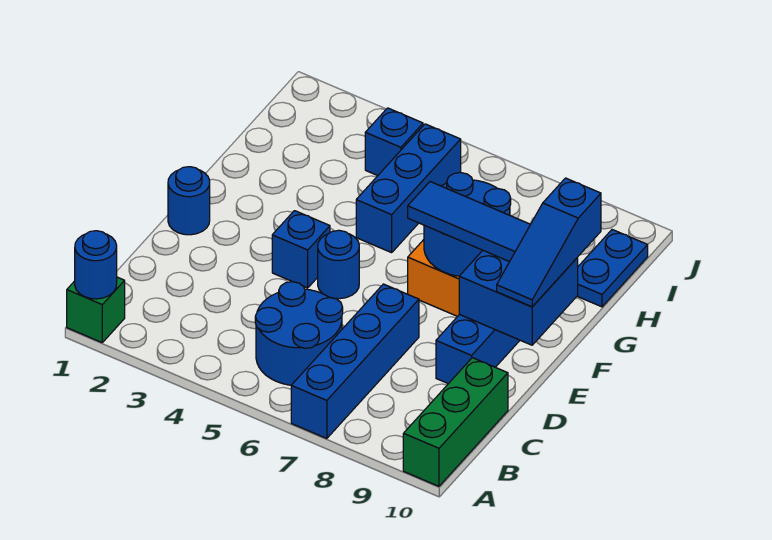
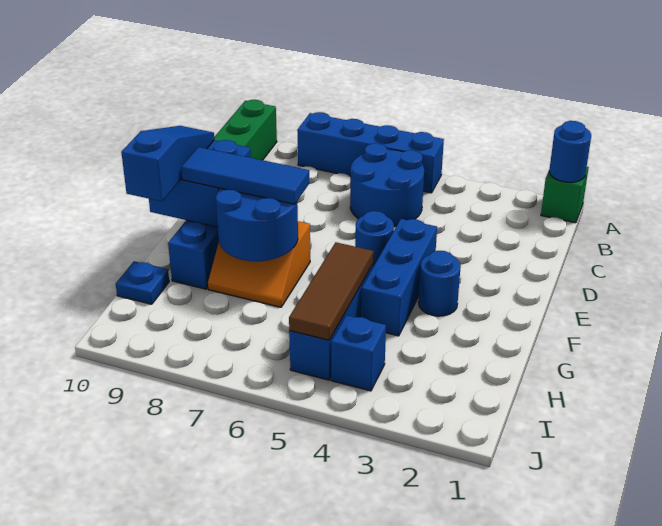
blue brick A7:D7 level 1 -> blue brick A5:A8 level 1
blue round brick E1 level 1 -> blue round brick F3 level 1
blue brick E4 level 1 -> blue brick E4:G4 level 1
none -> brown tile G5:I5 level 2
blue plate H10:I10 level 1 -> blue plate H10 level 1

